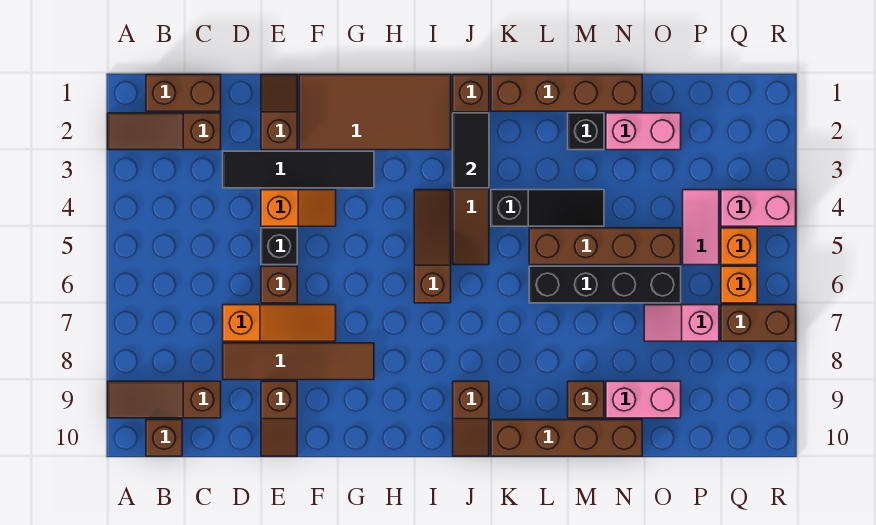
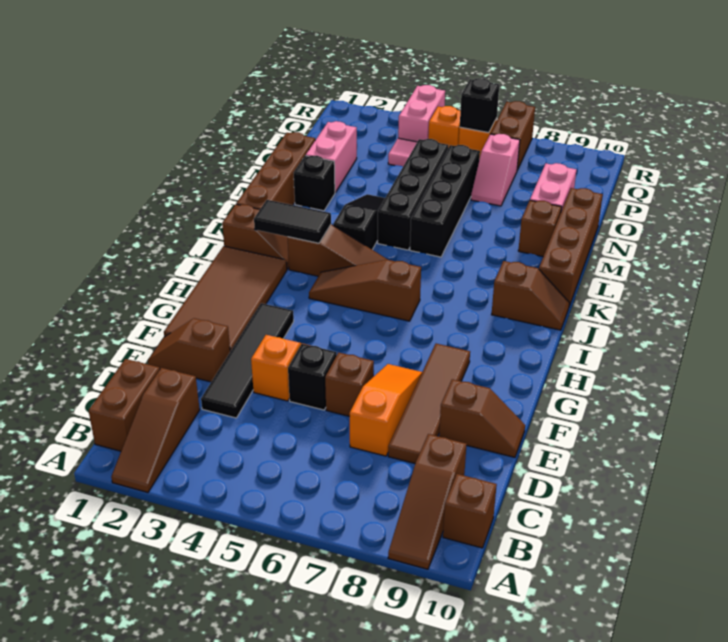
brown brick L5:O5 level 1 -> black brick L5:O5 level 1
none -> black brick Q6 level 2

